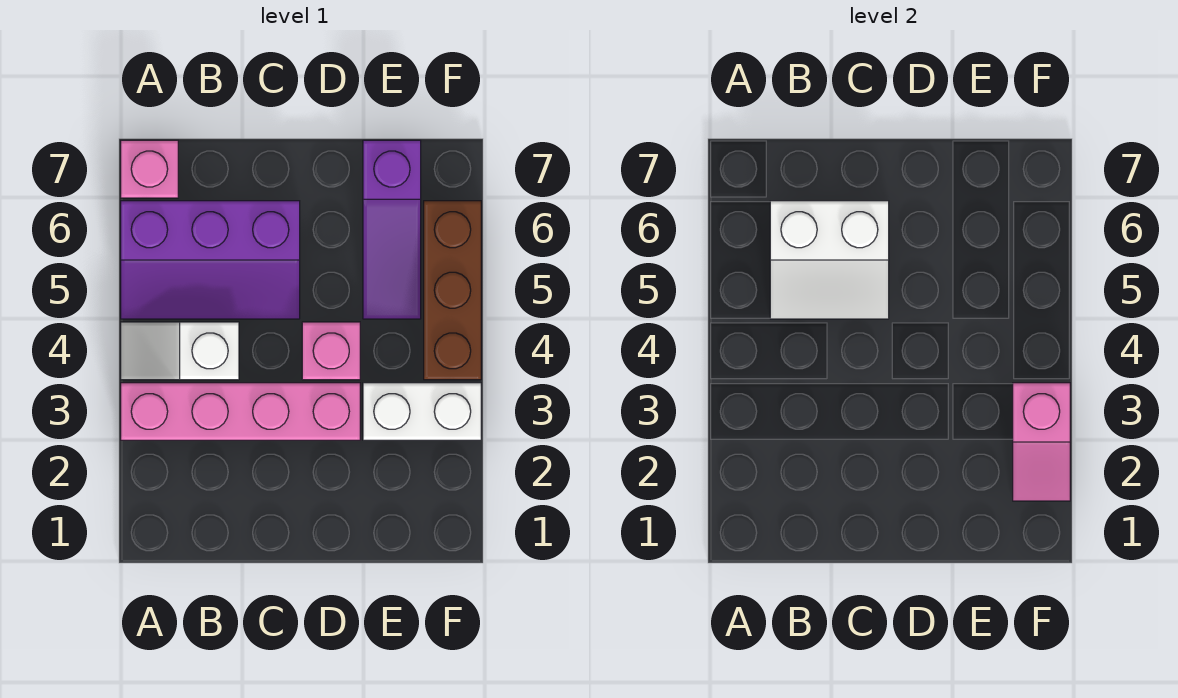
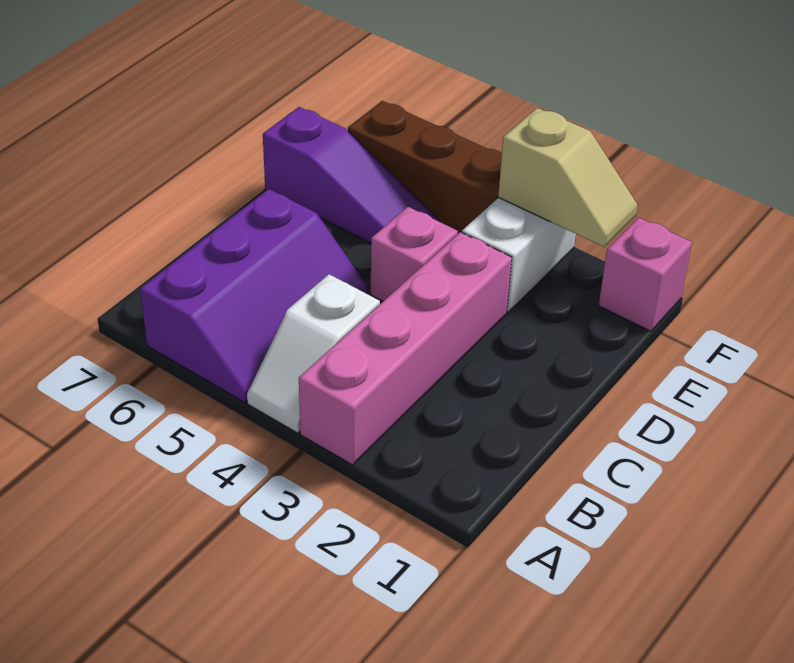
pink brick A7 level 1 -> pink brick F1 level 1
white slope B5:C6 level 2 top 6 -> none
pink slope F2:F3 level 2 top 3 -> tan slope F2:F3 level 2 top 3

